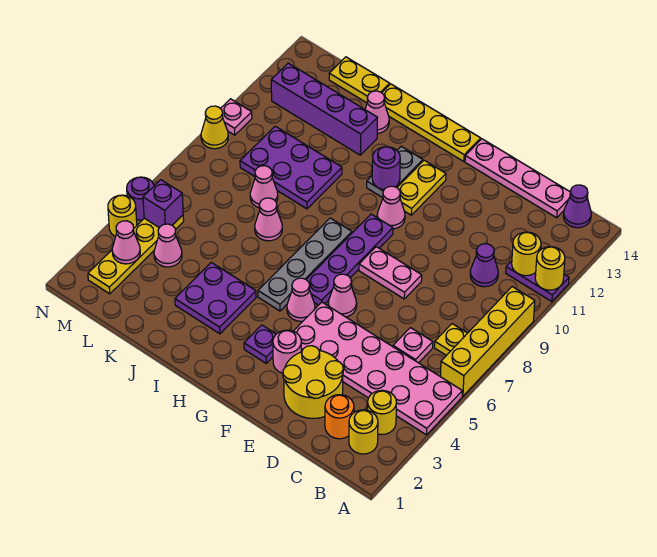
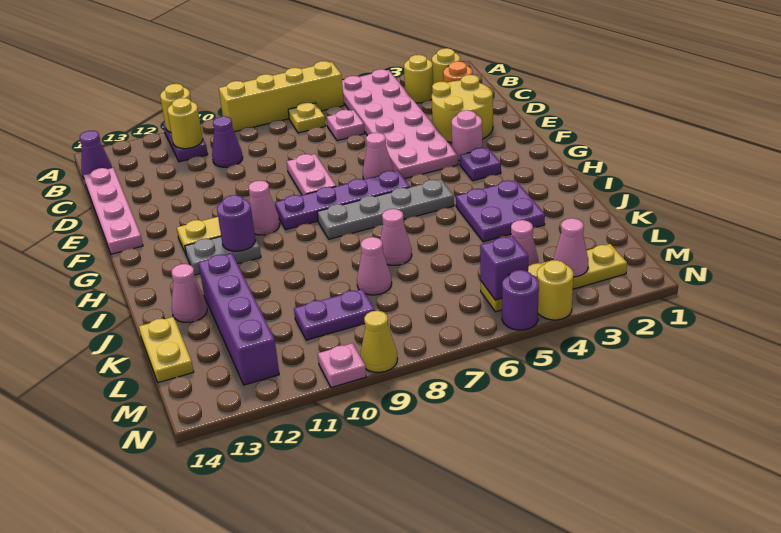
pink cone G5 level 1 -> none
yellow plate G14:J14 level 1 -> none
purple plate J9:L10 level 1 -> purple plate L9:L10 level 1

